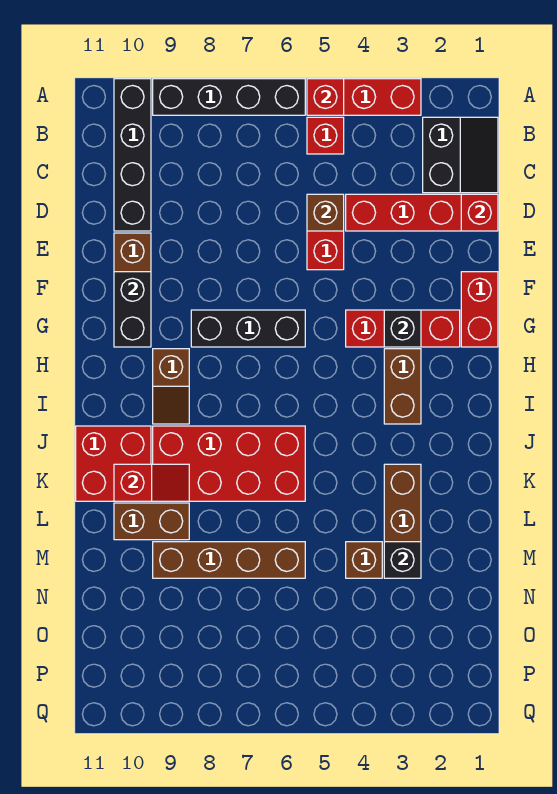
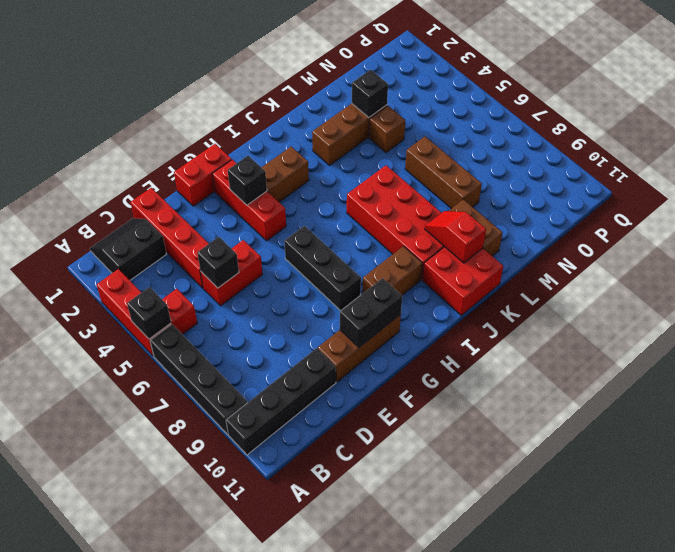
red brick A5 level 2 -> black brick A5 level 2
red brick D1 level 2 -> none
brown brick D5 level 2 -> black brick D5 level 2
brown slope H9:I9 level 1 top H -> brown brick H9:I9 level 1
brown brick M6:M9 level 1 -> brown brick M6:M8 level 1

